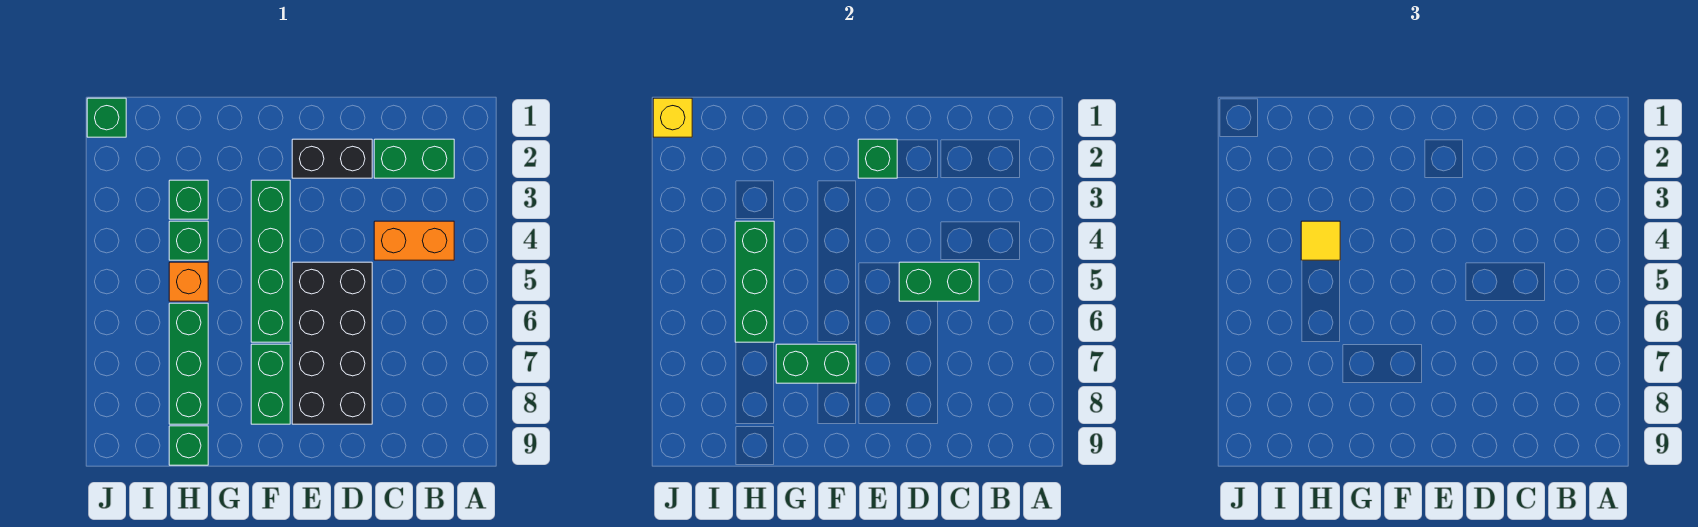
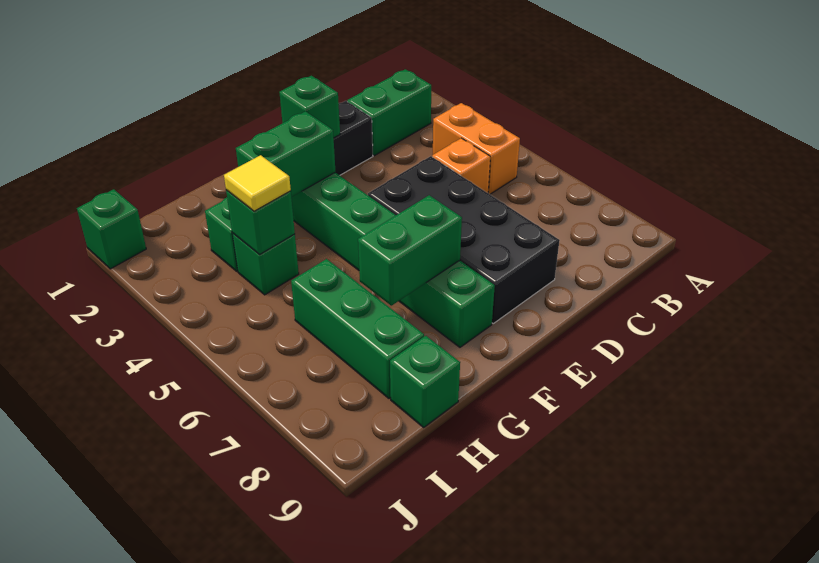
orange brick B4:C4 level 1 -> orange brick B4:B5 level 1
green brick C5:D5 level 2 -> green brick F3:G3 level 2
green brick H4:H6 level 2 -> green brick H4 level 2
orange brick H5 level 1 -> orange brick C5 level 1
yellow brick J1 level 2 -> none

